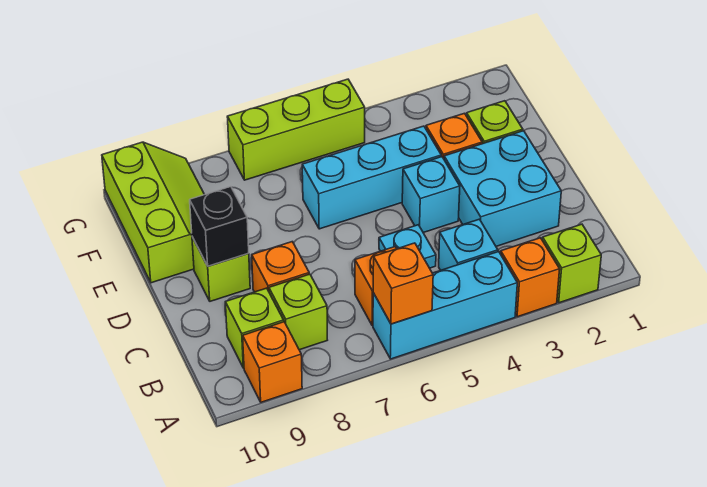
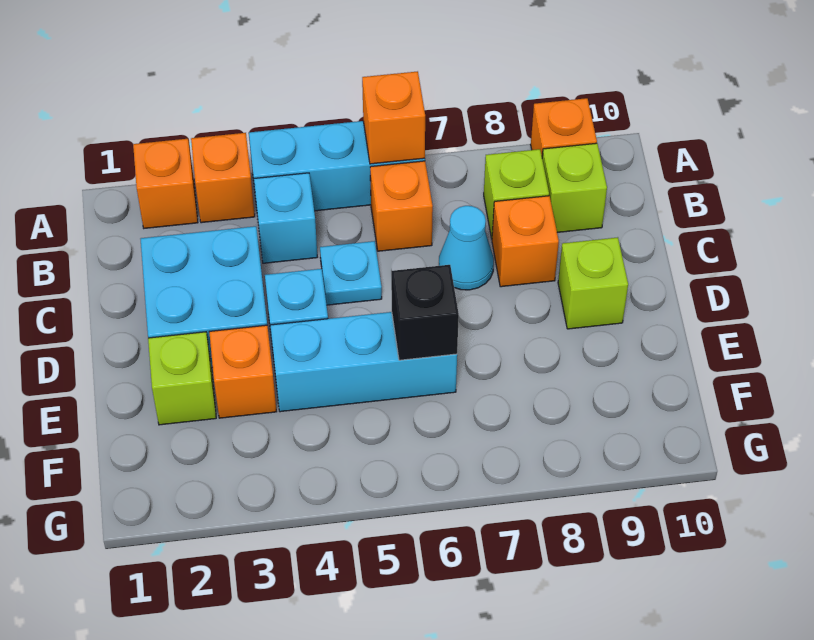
lime brick A2 level 1 -> orange brick A2 level 1
none -> cyan cone C7 level 1
black brick D9 level 2 -> black brick E6 level 2
lime slope E9:G10 level 1 top 10 -> none
lime brick G5:G7 level 1 -> none

